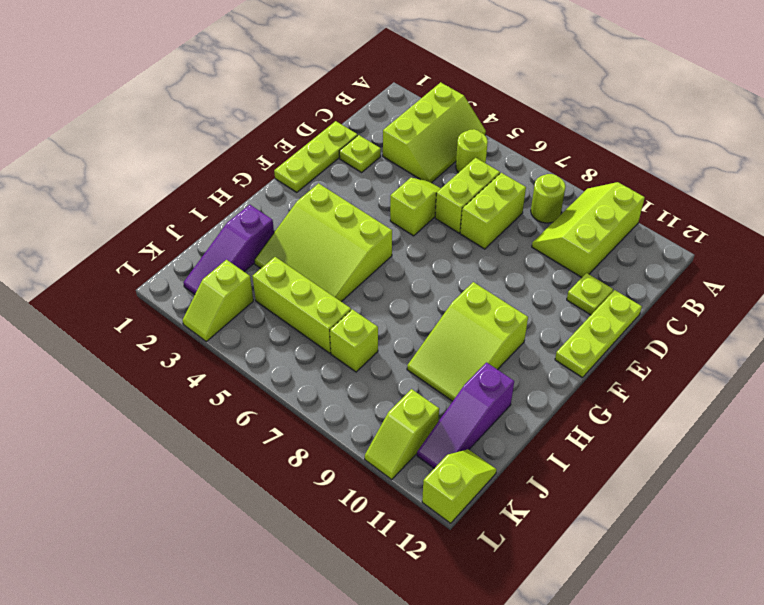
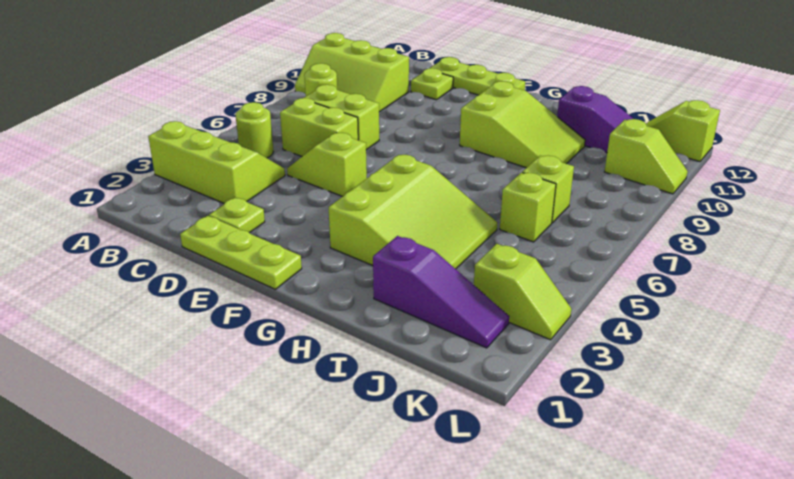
lime brick J4:J6 level 1 -> lime brick J6 level 1

